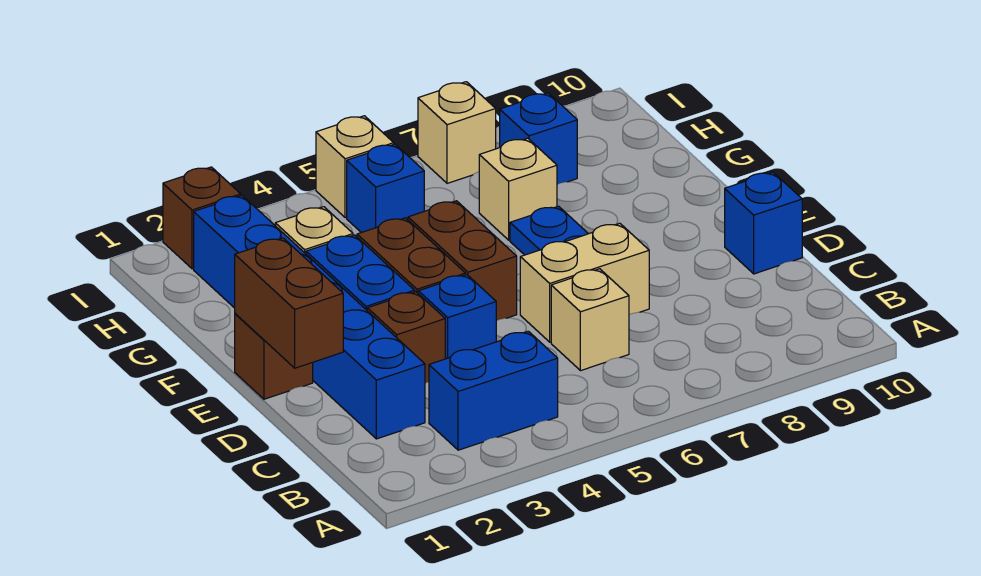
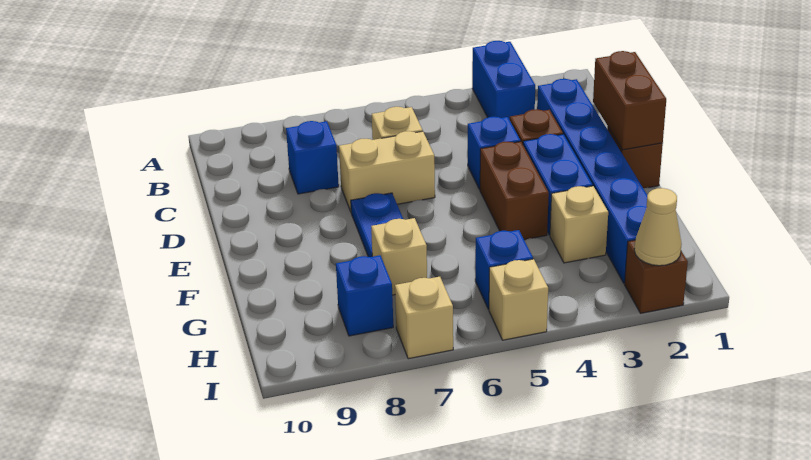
blue brick B3:B4 level 1 -> blue brick A3:B3 level 1
blue brick D10 level 1 -> blue brick C8 level 1
brown brick E5:F5 level 1 -> none
none -> tan cone I2 level 2

